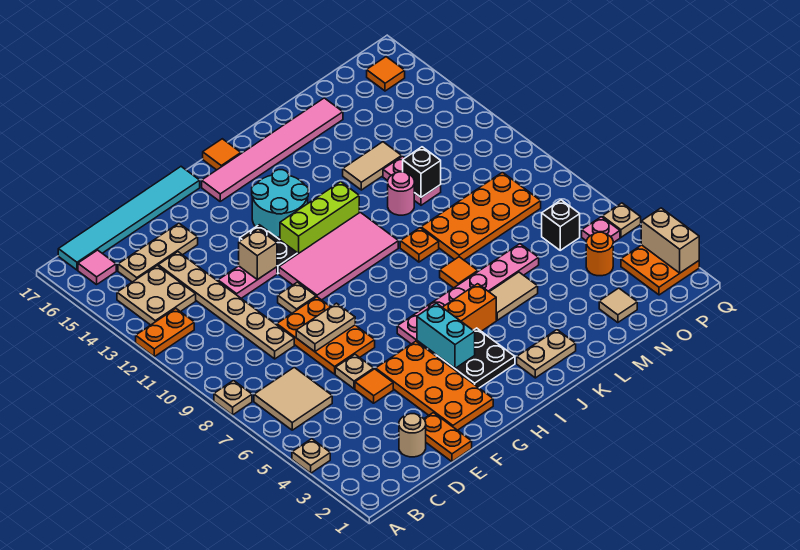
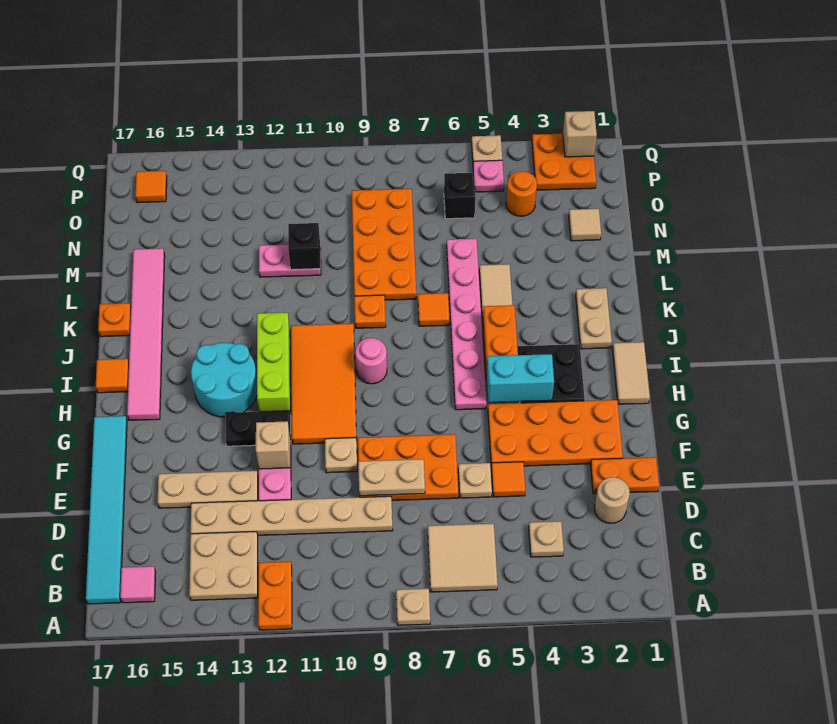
tan plate A4 level 1 -> tan plate C4 level 1
tan plate C15:E15 level 1 -> tan plate E13:E15 level 1
tan plate E8:F8 level 2 -> tan plate E8:E9 level 2
pink tile G10:J11 level 1 -> orange tile G10:J11 level 1
none -> orange plate K17 level 1
pink round brick L11 level 1 -> pink round brick I9 level 1
tan tile L13:M13 level 1 -> tan tile H1:I1 level 1
tan brick Q2:Q3 level 2 -> tan brick Q2 level 2

